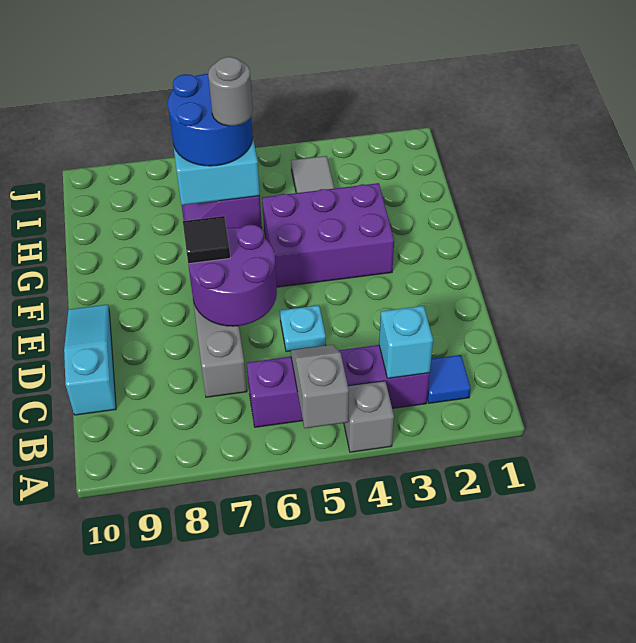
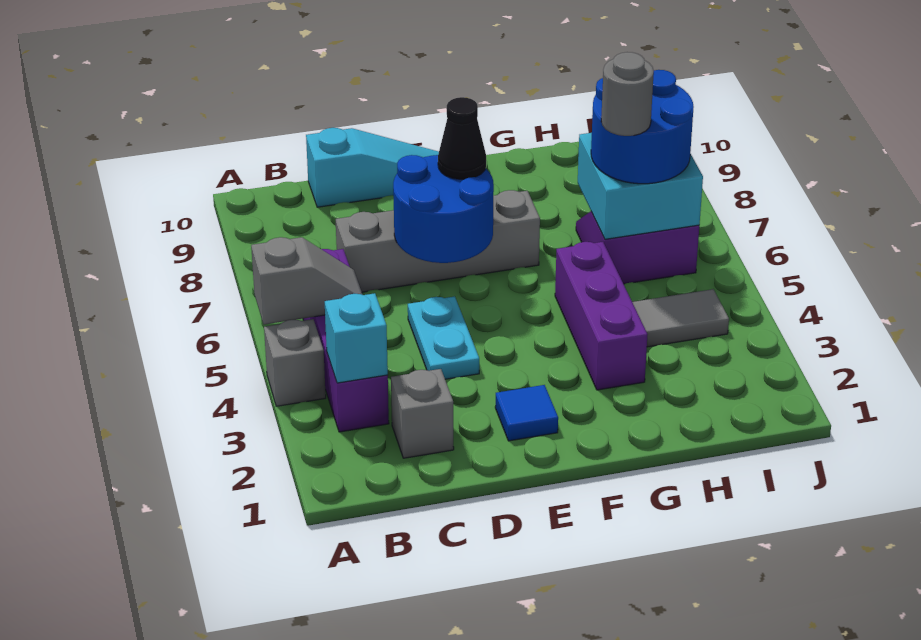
blue tile B2 level 1 -> blue tile E2 level 1
none -> grey brick C2 level 1
cyan plate D5 level 1 -> cyan plate D4:D5 level 1
purple round brick D6:E7 level 2 -> blue round brick D6:E7 level 2
black tile E7 level 3 -> black cone E7 level 3
purple brick F3:G5 level 1 -> purple brick G3:G5 level 1

